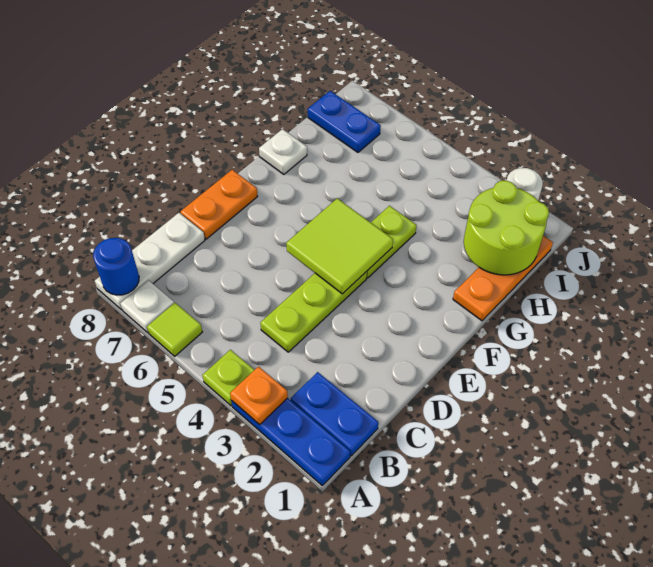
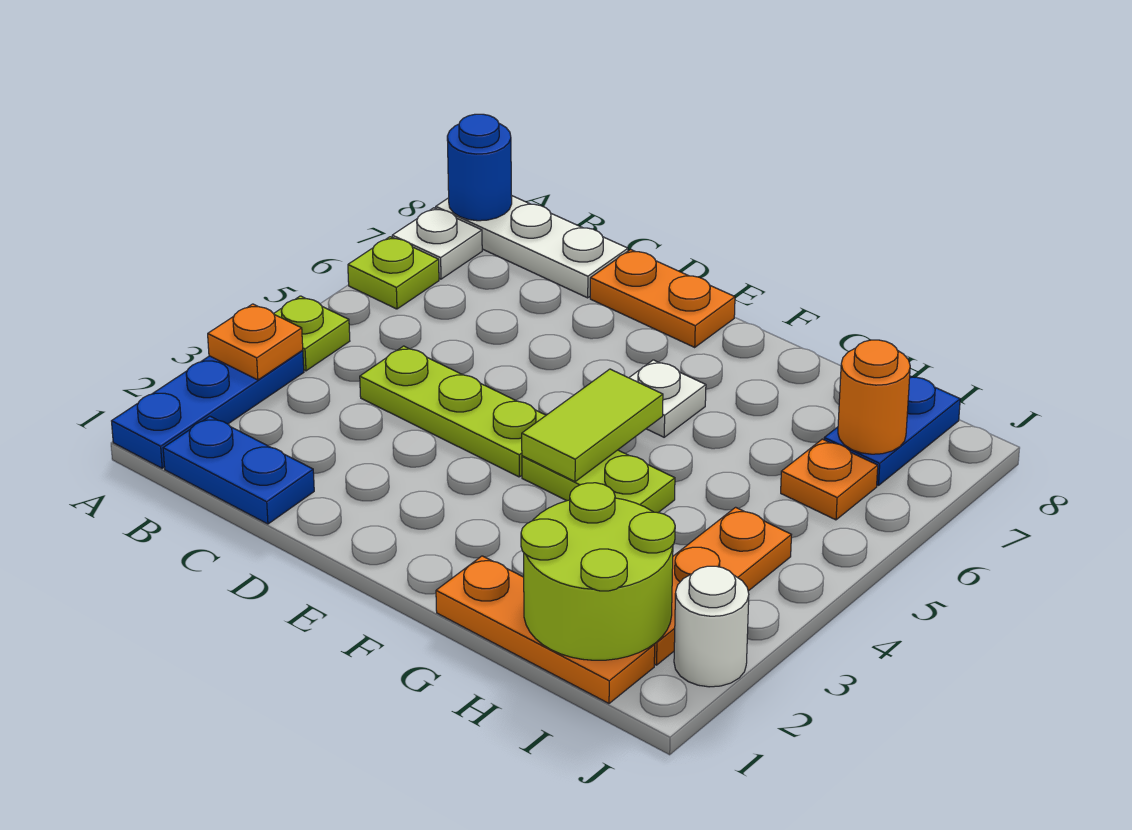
lime tile A6 level 1 -> lime plate A6 level 1
blue plate B1:B2 level 1 -> blue plate B1:C1 level 1
lime tile E4:F5 level 2 -> lime tile F4:F5 level 2
white plate G8 level 1 -> white plate F6 level 1
none -> orange plate I2:I4 level 1
none -> orange plate I6 level 1
none -> orange round brick I7 level 2

